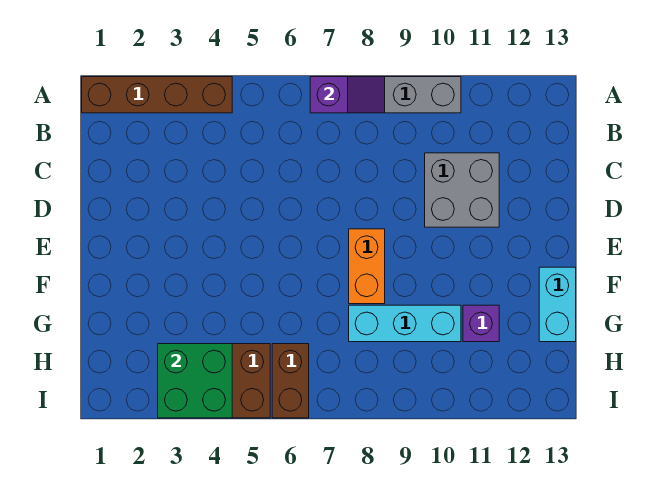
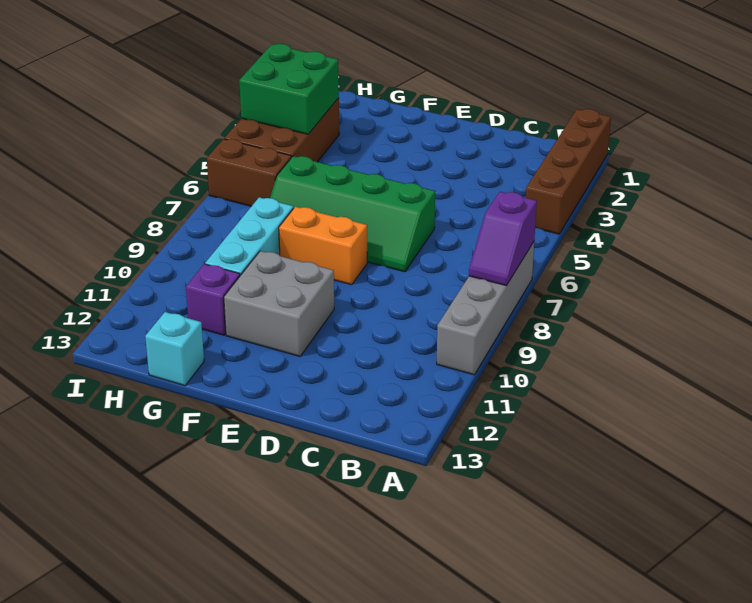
grey brick C10:D11 level 1 -> grey brick E10:F11 level 1
none -> green slope D6:G7 level 1 top 6
cyan brick F13:G13 level 1 -> cyan brick G13 level 1

